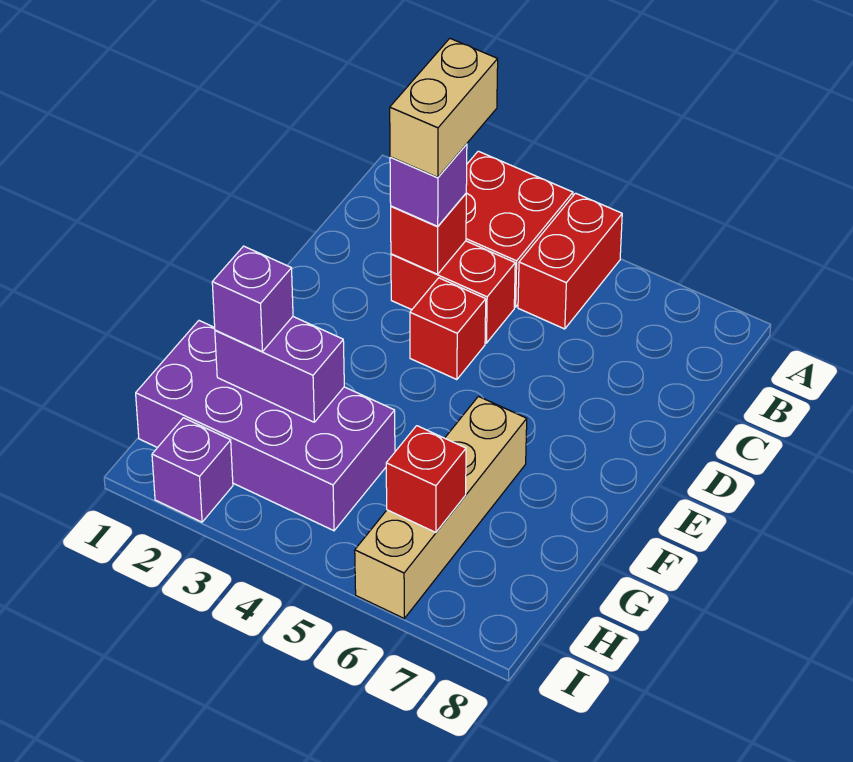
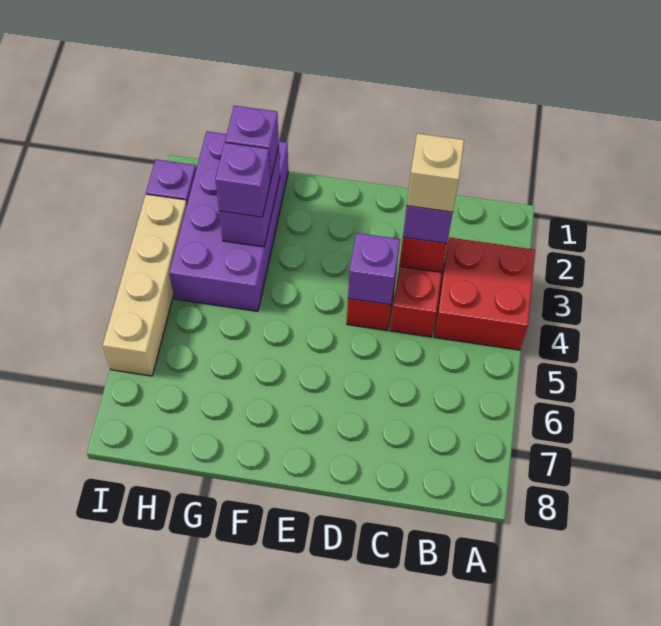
red brick A5:B5 level 1 -> none
tan brick B3:C3 level 4 -> tan brick C3 level 4
none -> purple brick D4 level 2
tan brick F6:I6 level 1 -> tan brick I3:I6 level 1
none -> purple brick G3 level 3
red brick H6 level 2 -> none

